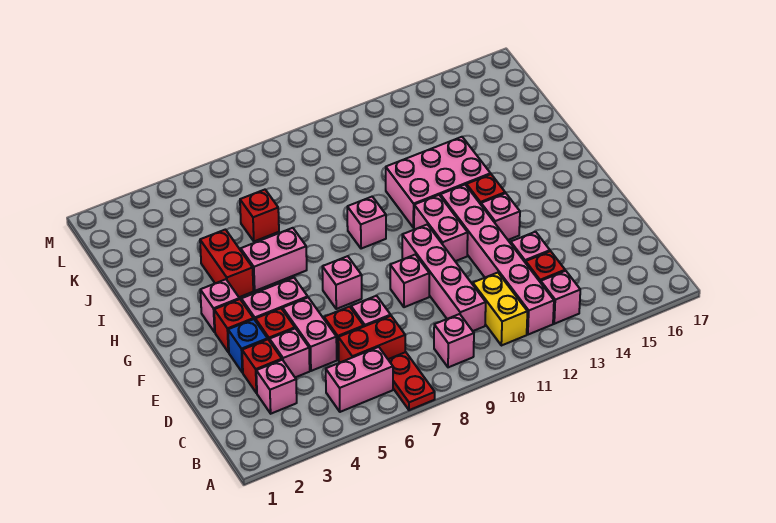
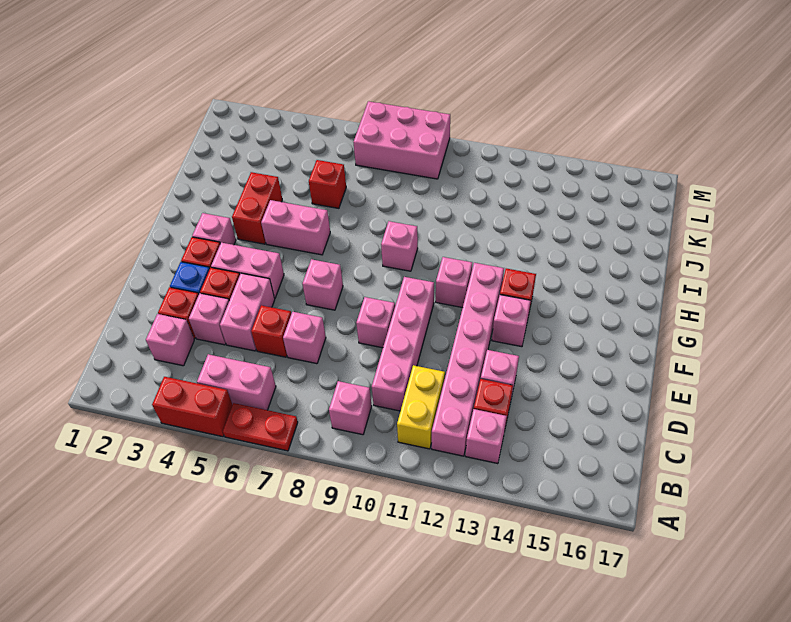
red plate A7:B7 level 1 -> red plate A6:A7 level 1
red brick C6:C7 level 1 -> red brick A4:A5 level 1
pink brick F11:G11 level 1 -> pink brick G11 level 1
pink brick H11:I13 level 1 -> pink brick L7:M9 level 1

